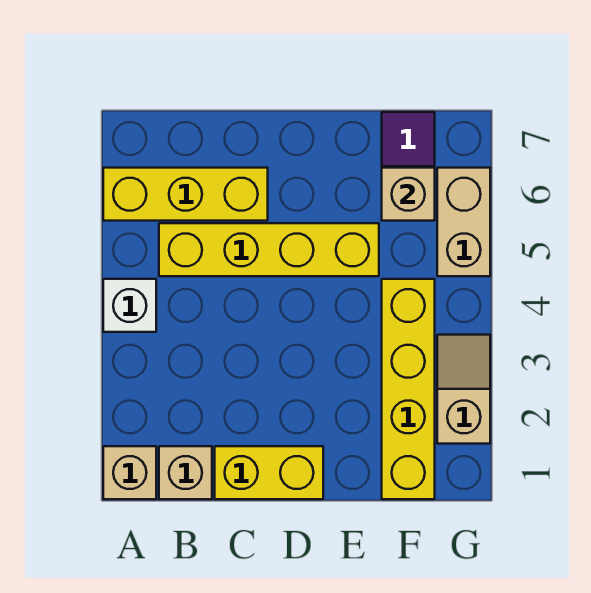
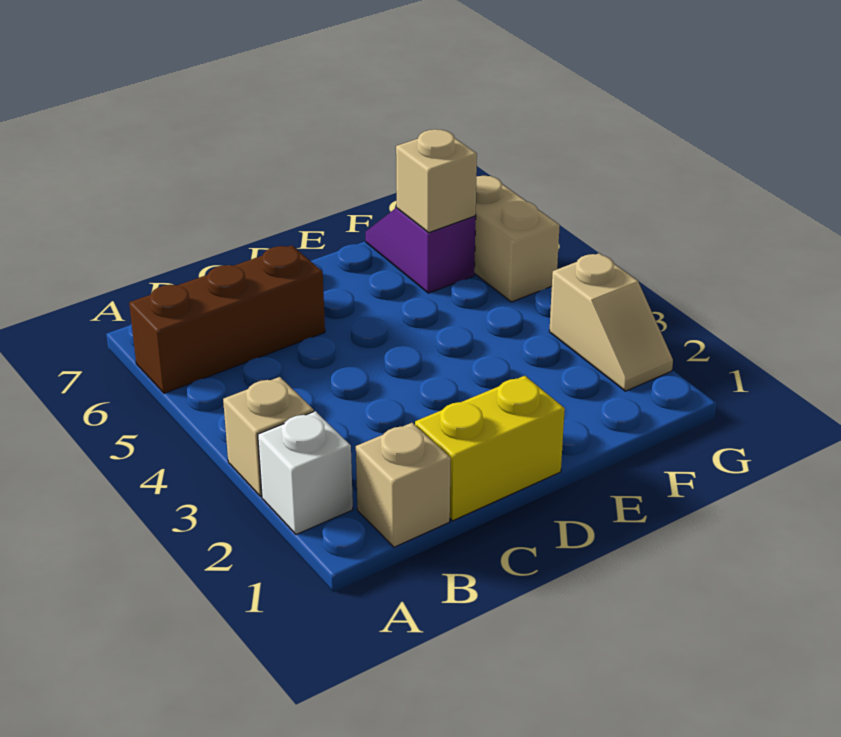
tan brick A1 level 1 -> tan brick A3 level 1
white brick A4 level 1 -> white brick A2 level 1
yellow brick A6:C6 level 1 -> brown brick A6:C6 level 1
yellow brick B5:E5 level 1 -> none
yellow brick F1:F4 level 1 -> none
tan slope G2:G3 level 1 top 2 -> tan slope G2:G3 level 1 top 3

